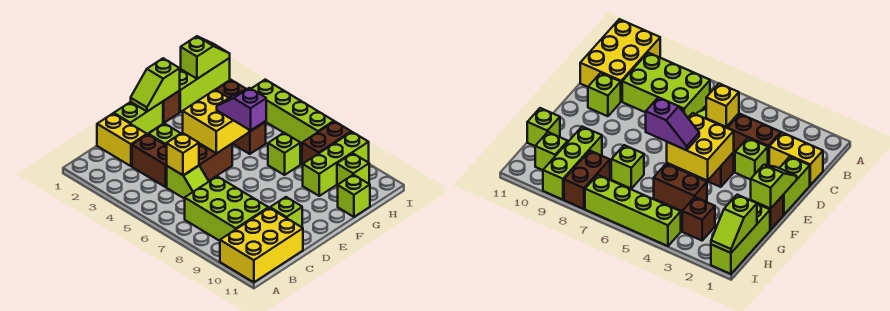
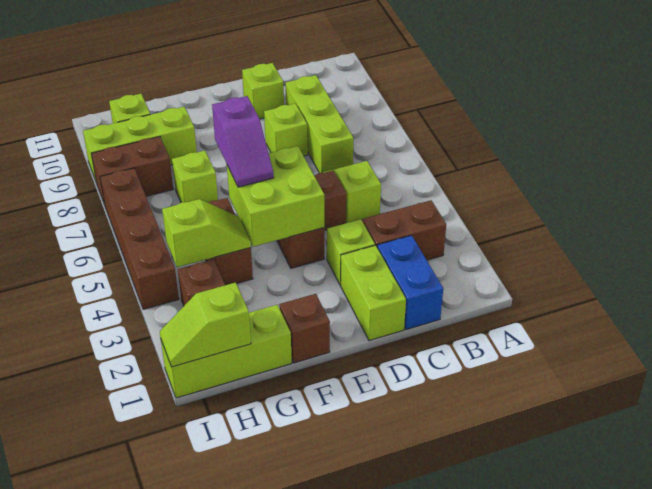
yellow brick A10:C11 level 1 -> none
lime brick B7:C9 level 1 -> lime brick C7:C9 level 1
yellow brick C1:C2 level 1 -> blue brick C1:C2 level 1
brown brick C3:C4 level 1 -> brown brick B3:C3 level 1
yellow brick C5 level 2 -> none
lime brick D1:E1 level 1 -> lime brick D1:D2 level 1
lime slope E1:F1 level 2 top F -> lime slope G4:H4 level 2 top H
yellow brick E4:F5 level 2 -> lime brick E4:F5 level 2
lime brick G11 level 1 -> lime brick D8 level 1
lime brick I4:I7 level 1 -> brown brick I4:I7 level 1

